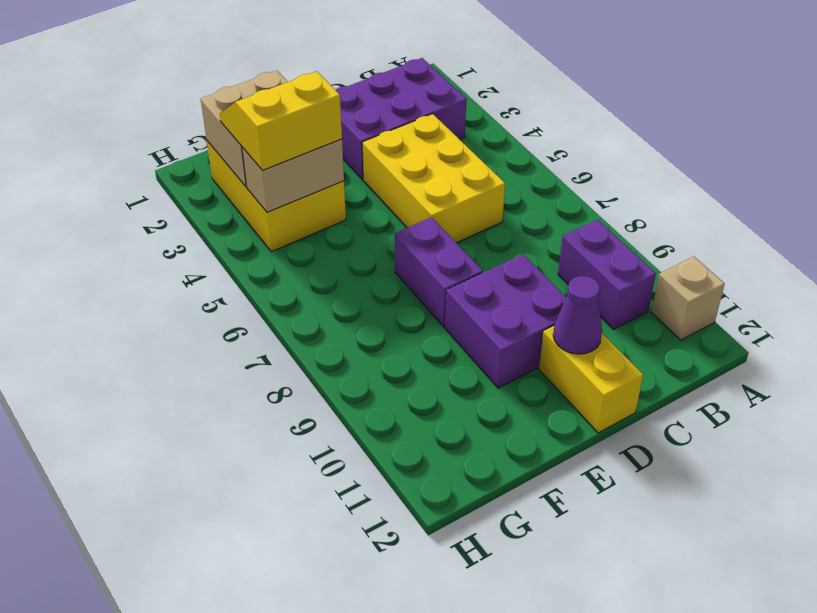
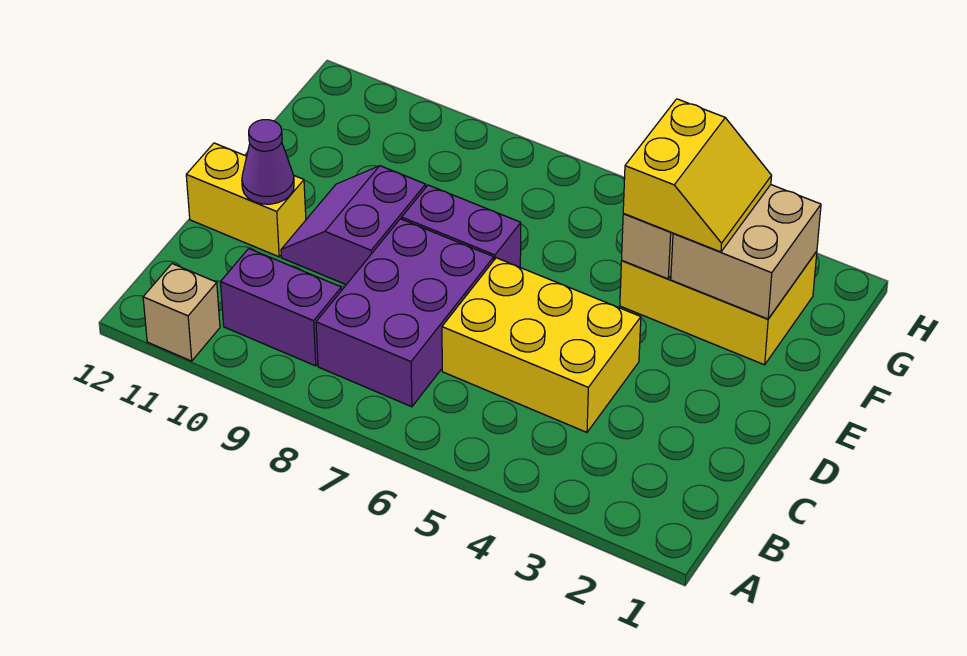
purple brick B2:D3 level 1 -> purple brick B7:D8 level 1
purple brick D9:E10 level 1 -> purple slope D9:E10 level 1 top 9

